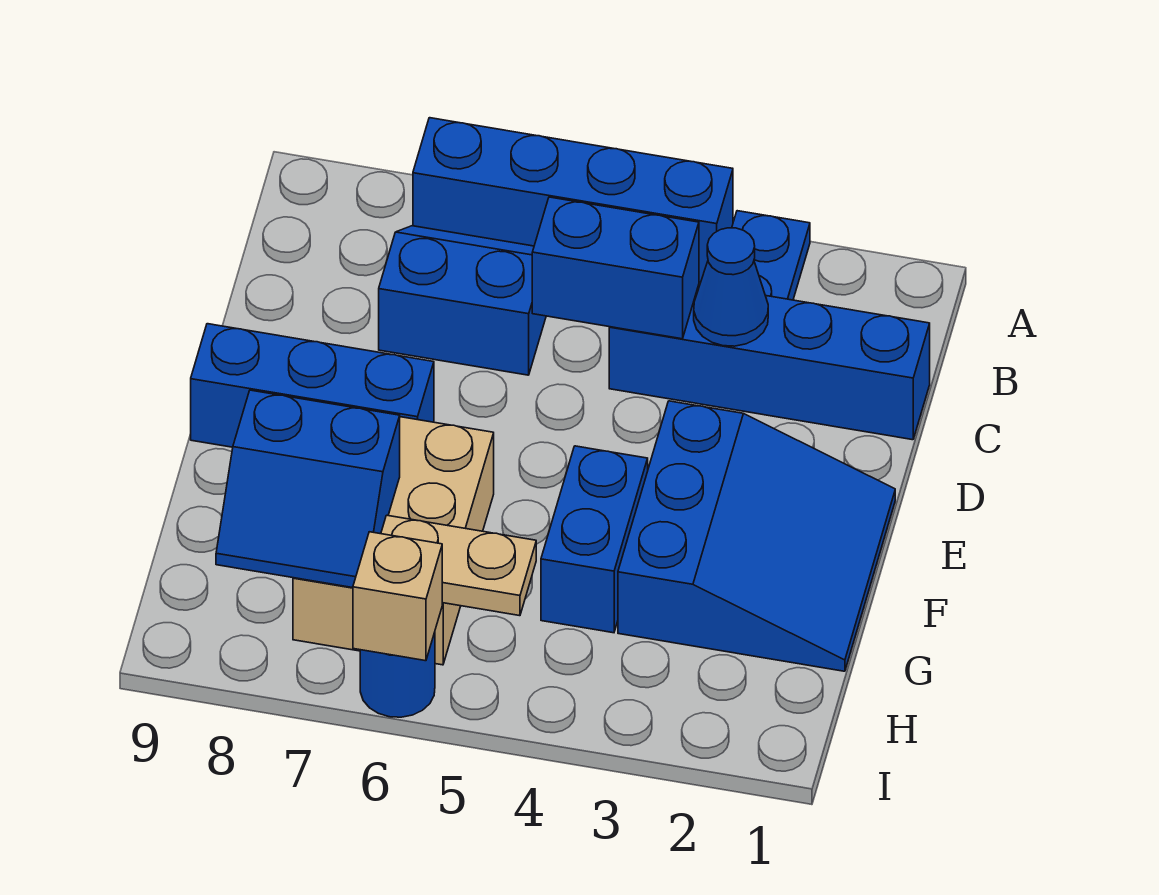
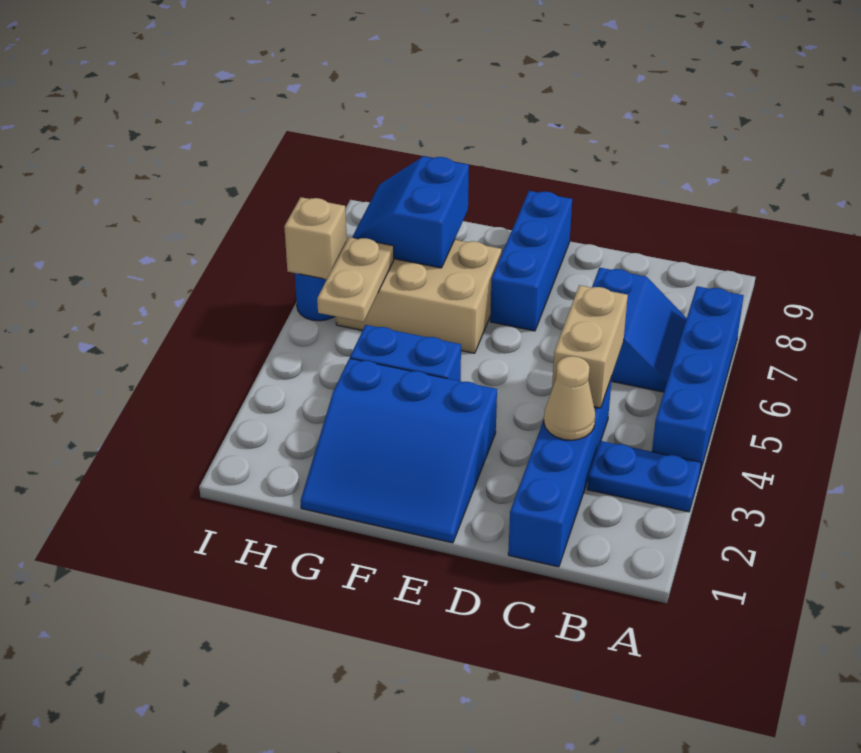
blue cone C3 level 2 -> tan cone C3 level 2
blue brick C4:C5 level 2 -> tan brick C4:C5 level 2

